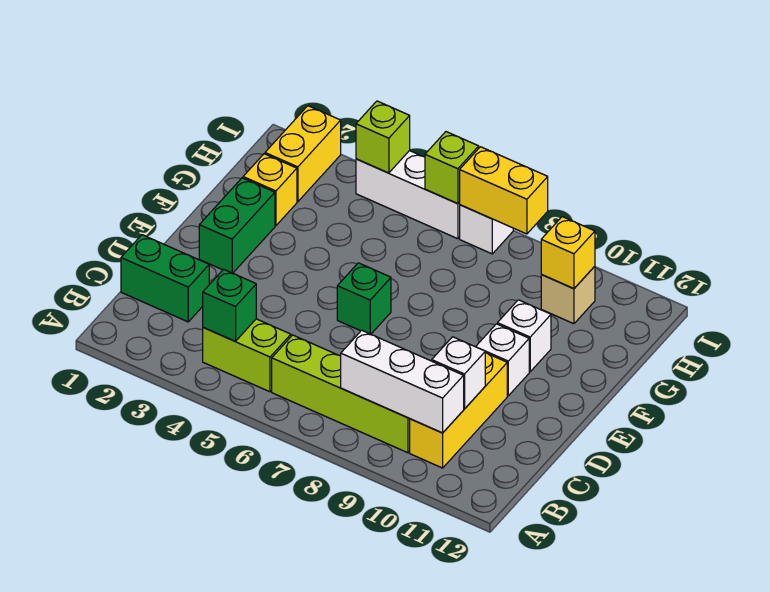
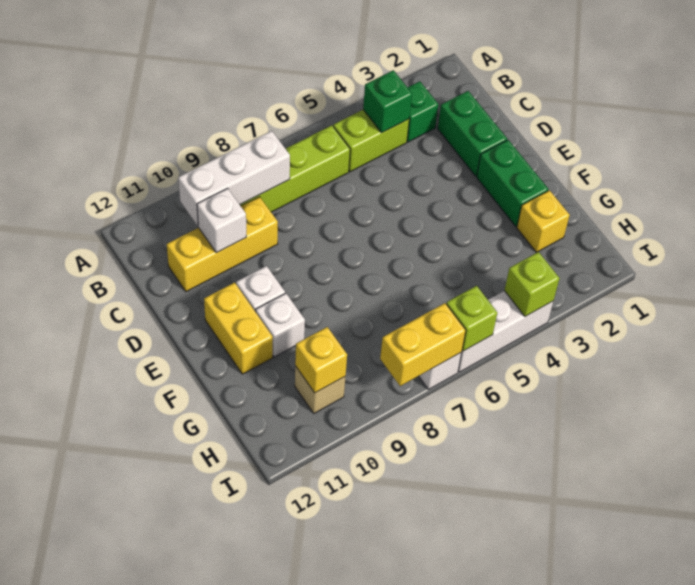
yellow brick B10:D10 level 1 -> yellow brick C9:C11 level 1
green brick C1:C2 level 1 -> green brick C2:D2 level 1
green brick E6 level 1 -> green brick B3 level 1
yellow brick H2:I2 level 1 -> yellow brick E11:F11 level 1

